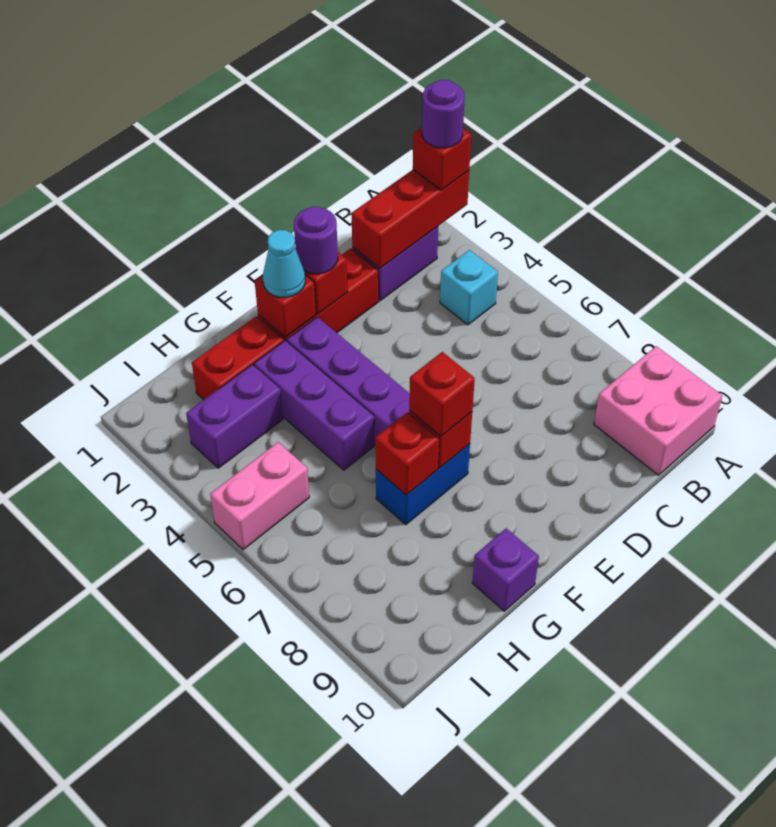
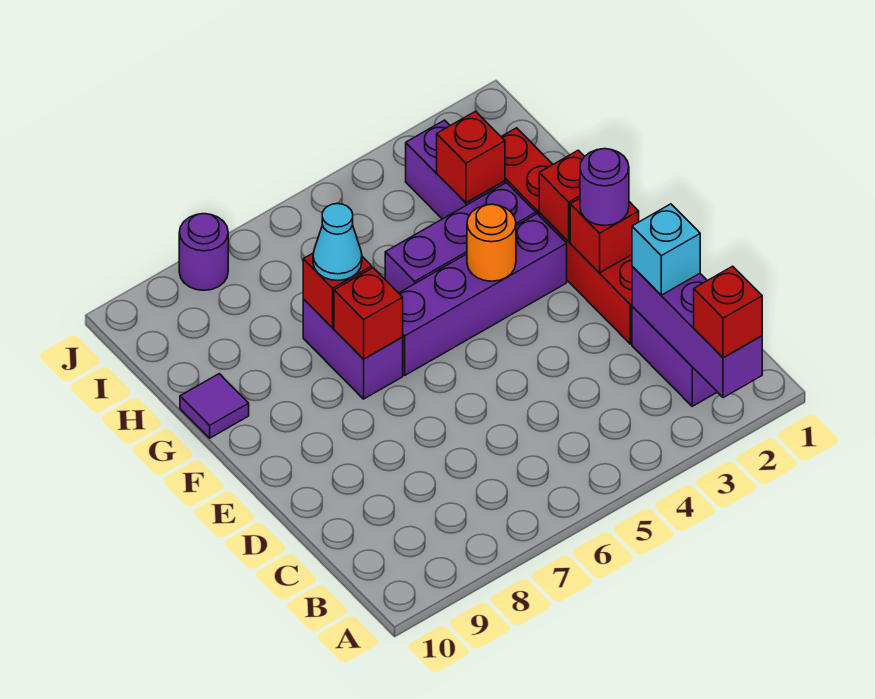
red brick A2:C2 level 2 -> purple brick A2:C2 level 2
purple round brick A2 level 4 -> purple round brick J8 level 1
pink brick A9:B10 level 1 -> none
cyan brick B4 level 1 -> cyan brick C2 level 3
cyan cone F2 level 3 -> cyan cone G7 level 3
none -> orange round brick F4 level 2
blue brick F7:G7 level 1 -> purple brick F7:G7 level 1
red brick F7 level 3 -> red brick H3 level 2
purple brick G10 level 1 -> purple tile G10 level 1
pink brick I5:J5 level 1 -> none

